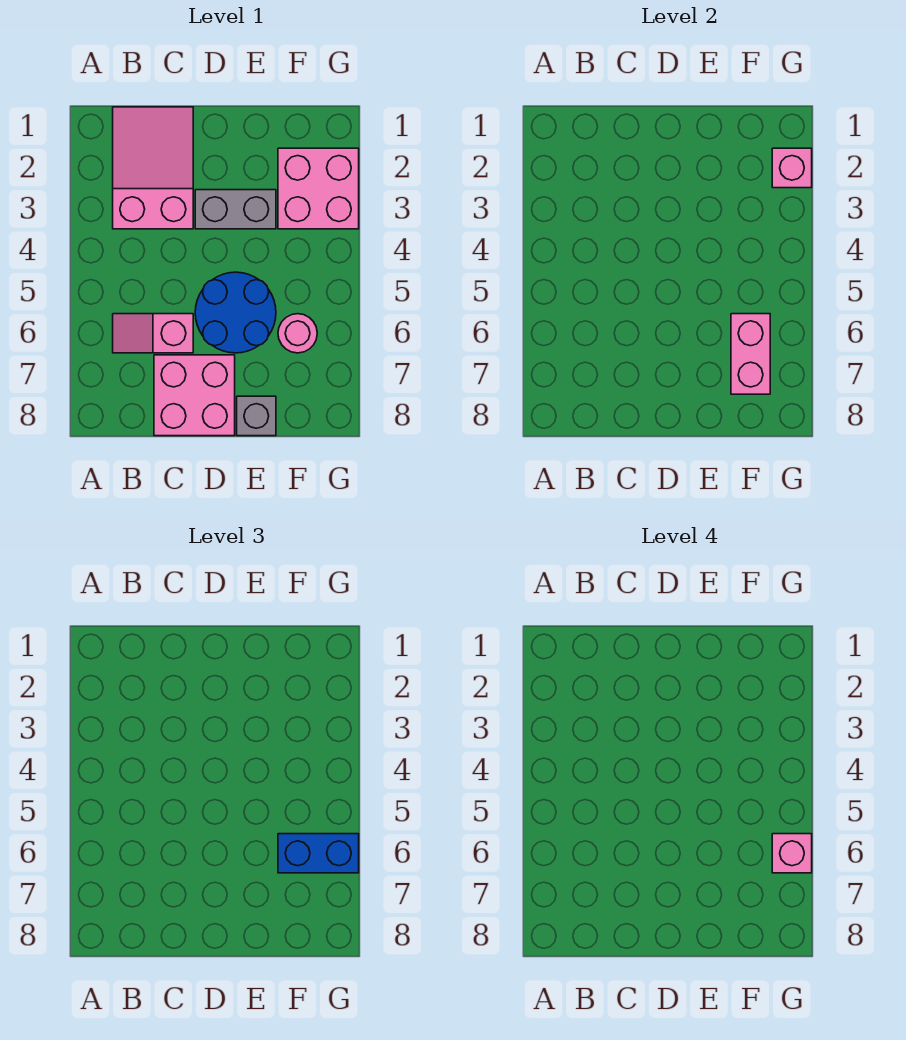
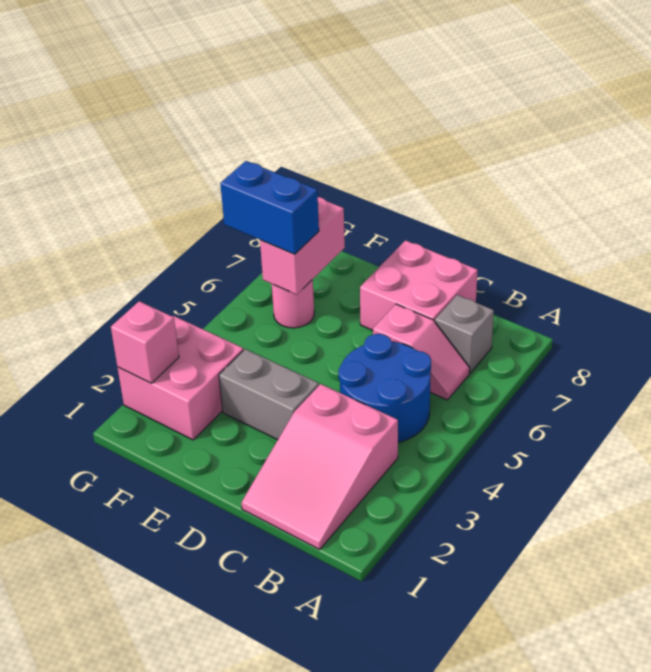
blue round brick D5:E6 level 1 -> blue round brick B4:C5 level 1
grey brick E8 level 1 -> grey brick B7 level 1
pink brick G6 level 4 -> none

